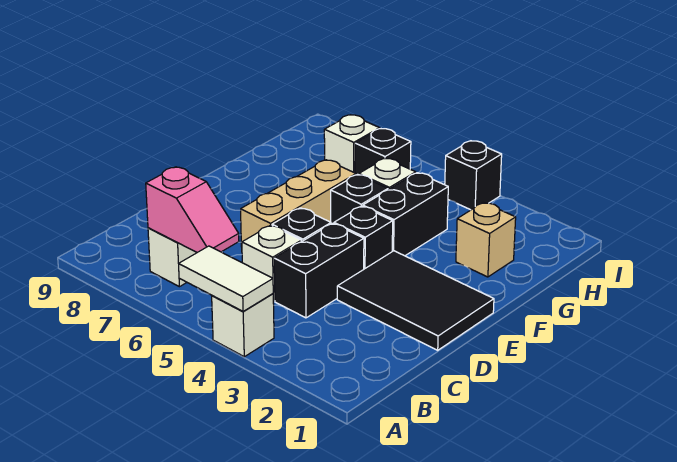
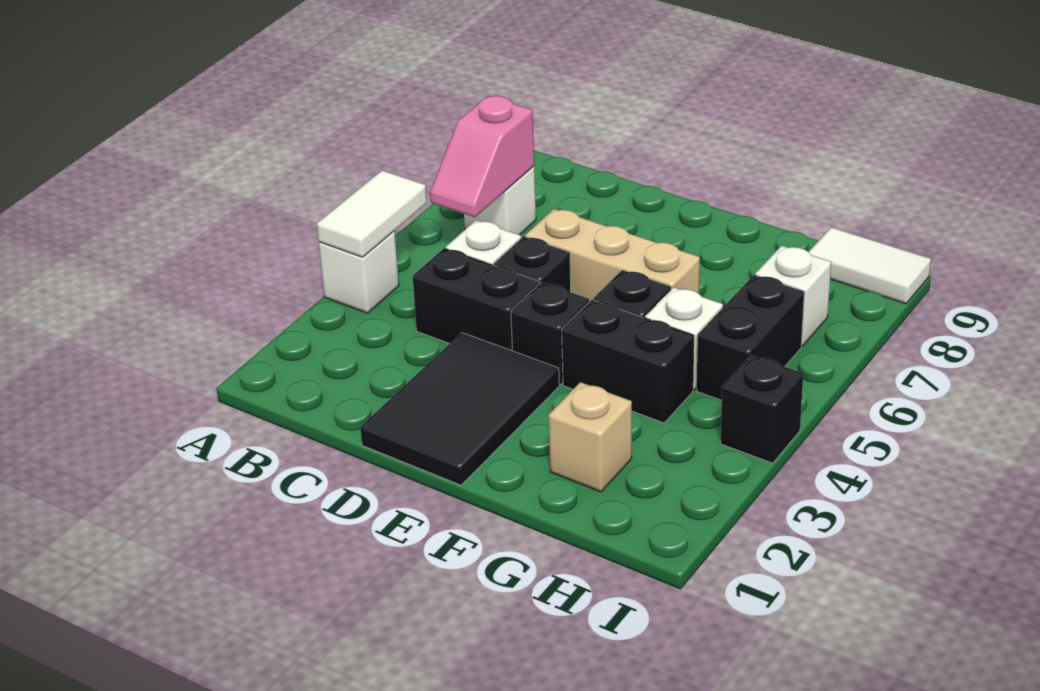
black brick H6 level 1 -> black brick H5:H6 level 1
none -> white tile H9:I9 level 1

